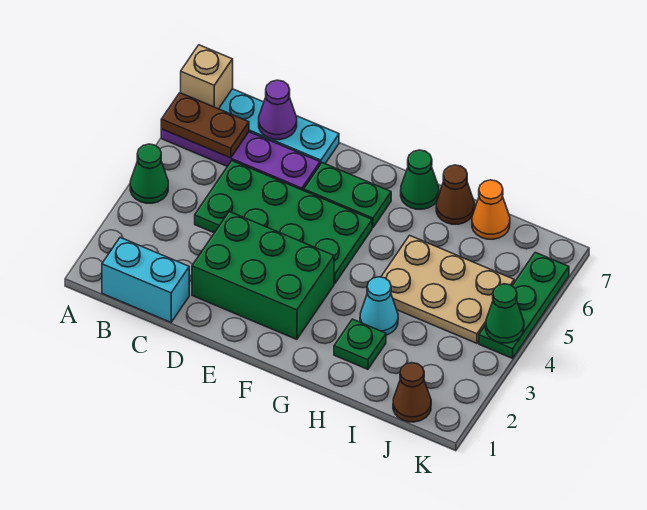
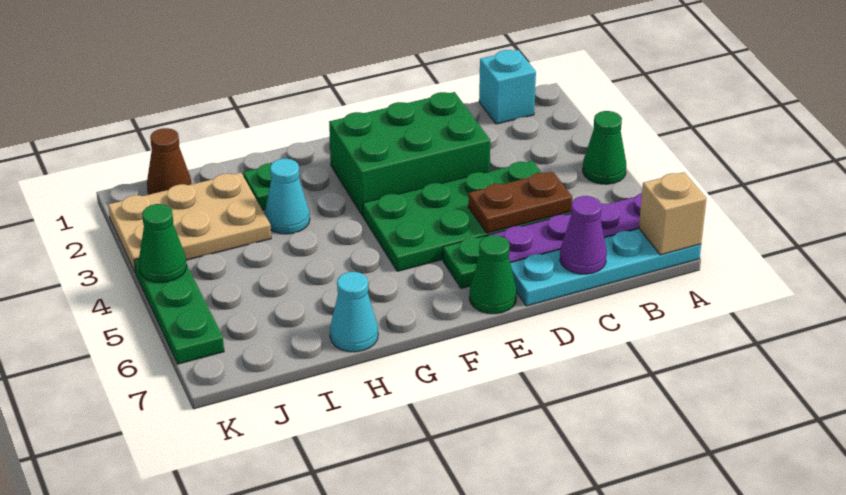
brown plate A6:B6 level 2 -> brown plate C5:D5 level 2
cyan brick B1:C1 level 1 -> cyan brick B1 level 1
green plate E6:F6 level 1 -> green plate E6 level 1
green cone G7 level 1 -> green cone E7 level 1
tan plate H4:J5 level 1 -> tan plate I2:K3 level 1
brown cone H7 level 1 -> cyan cone H7 level 1
orange cone I7 level 1 -> none

